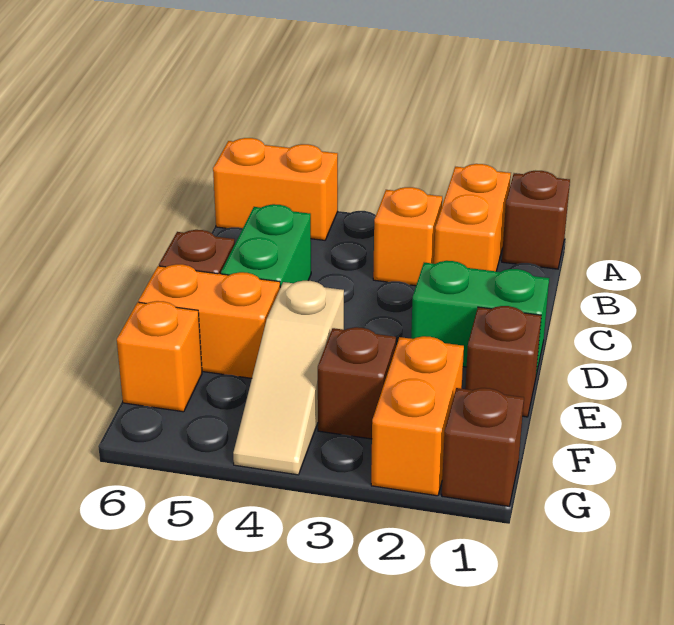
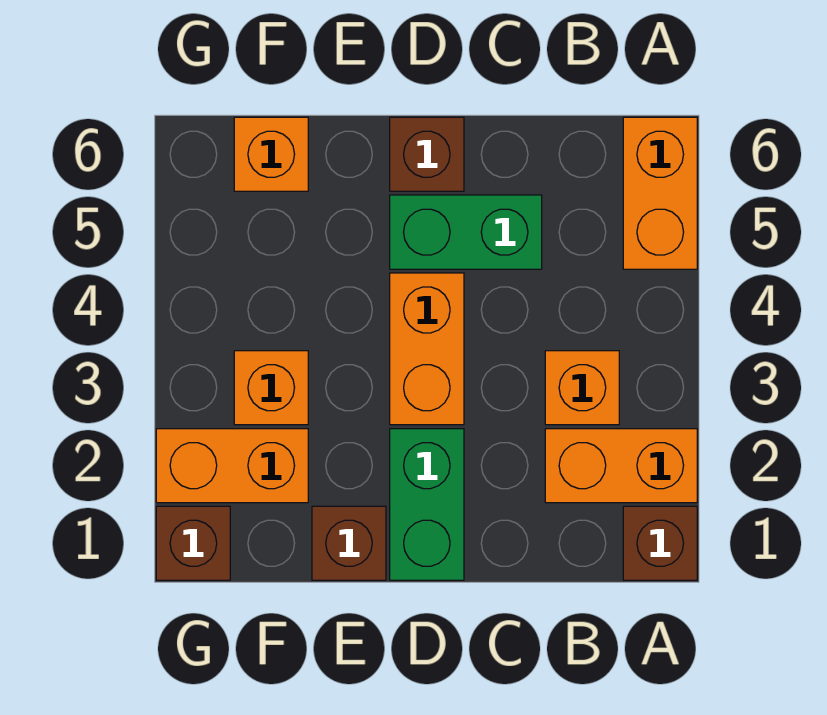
tan slope E4:G4 level 1 top E -> none
orange brick E5:E6 level 1 -> orange brick D3:D4 level 1
brown brick F3 level 1 -> orange brick F3 level 1

